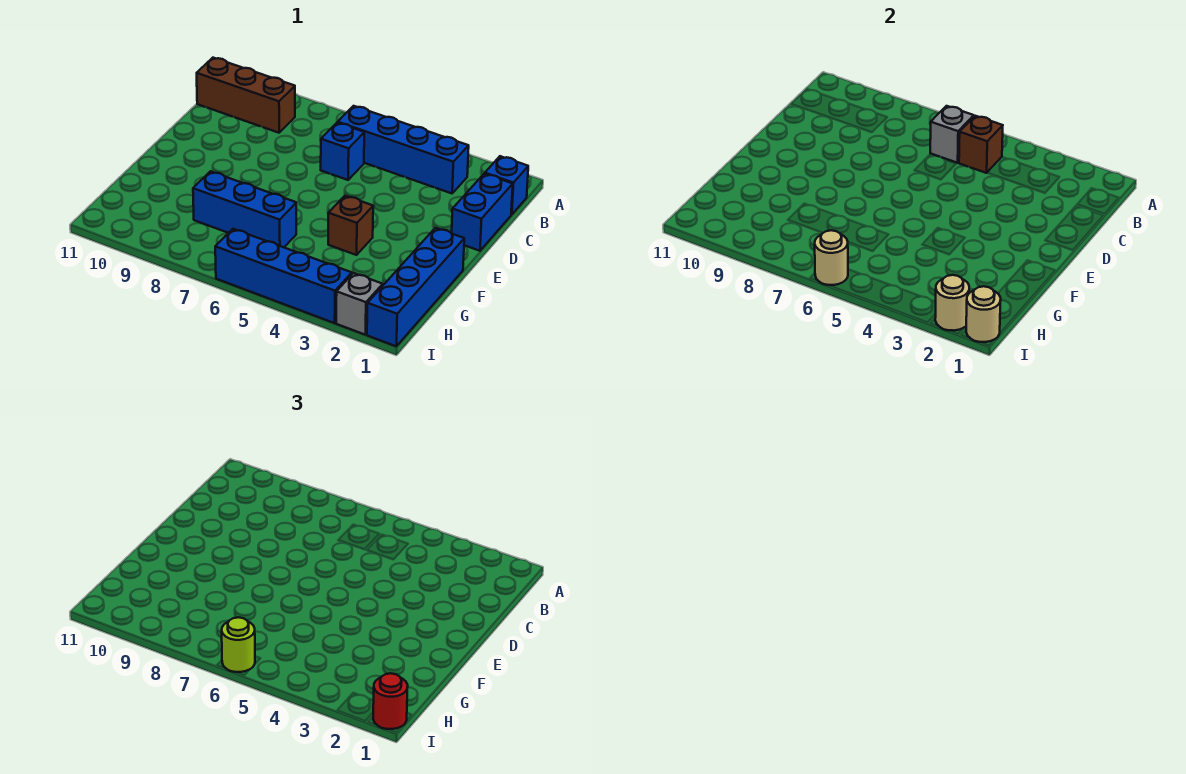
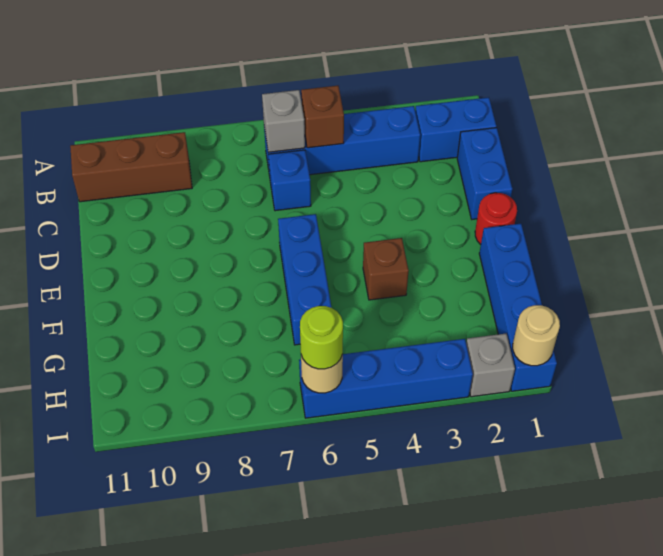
blue brick B1 level 1 -> blue brick B1:B2 level 1
blue brick G6:G8 level 1 -> blue brick E6:G6 level 1
red round brick I1 level 3 -> red round brick E1 level 1
tan round brick I2 level 2 -> none

